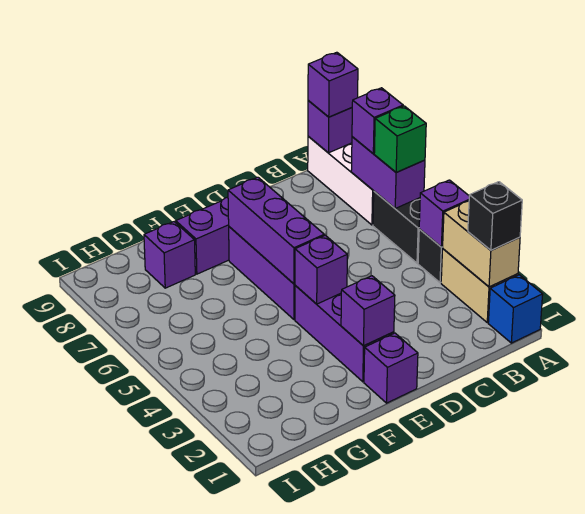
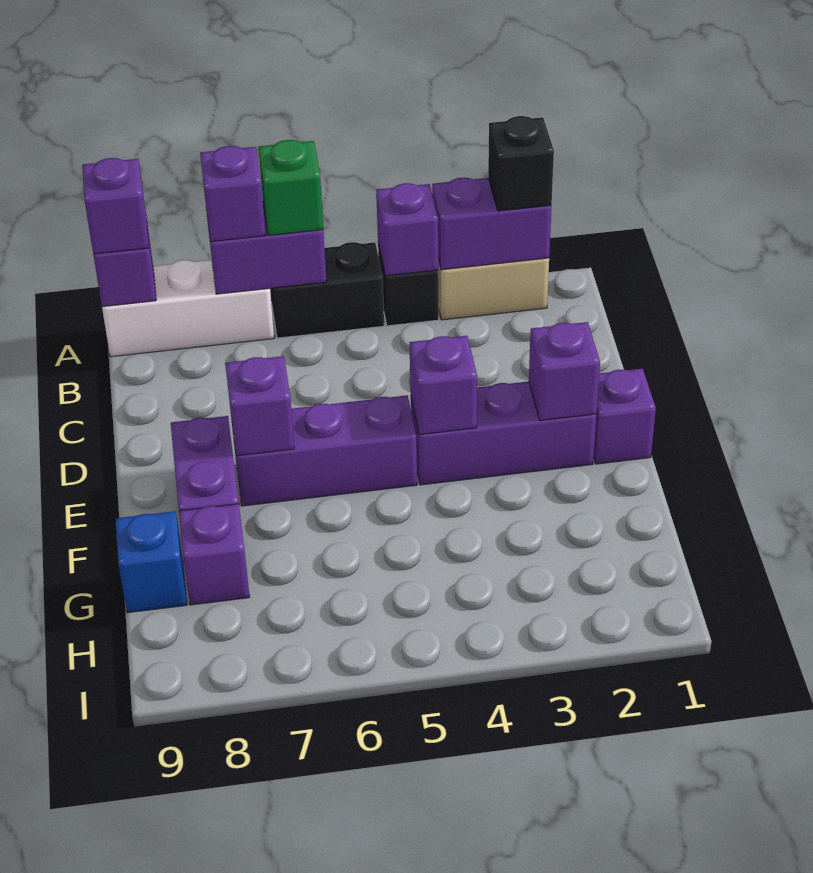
blue brick A1 level 1 -> blue brick G9 level 1
tan brick A2:A3 level 2 -> purple brick A2:A3 level 2
purple brick E5:E7 level 2 -> purple brick E7 level 2

